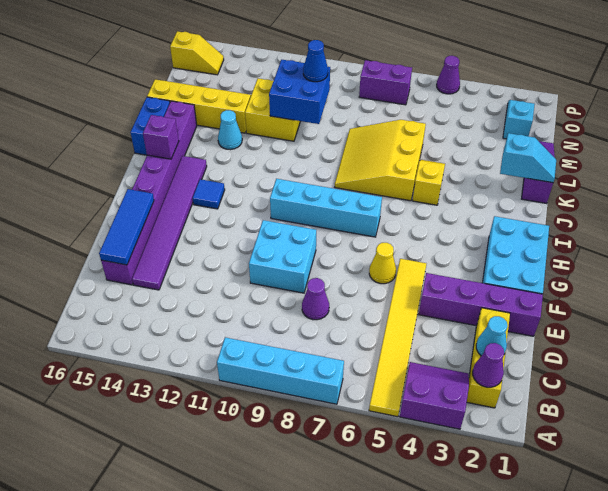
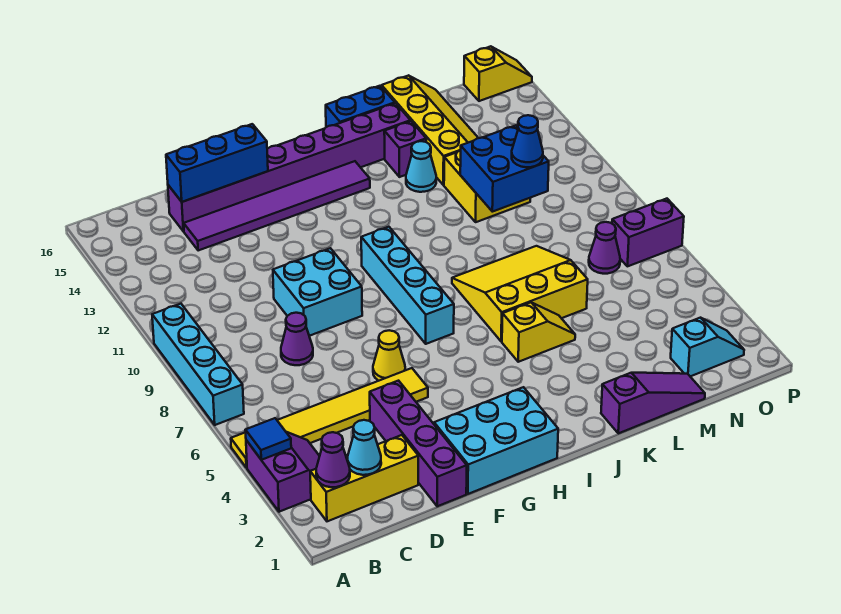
blue tile D15:F15 level 2 -> blue brick D15:F15 level 2
blue tile H13 level 1 -> blue tile A4 level 2
purple brick I15 level 2 -> purple brick K14 level 1
cyan slope K1:K2 level 2 top 2 -> none
purple brick O7:O8 level 1 -> purple brick O7:P7 level 1
yellow slope O15:O16 level 1 top 16 -> yellow slope O16:P16 level 1 top O
purple cone P5 level 1 -> purple cone N7 level 1

